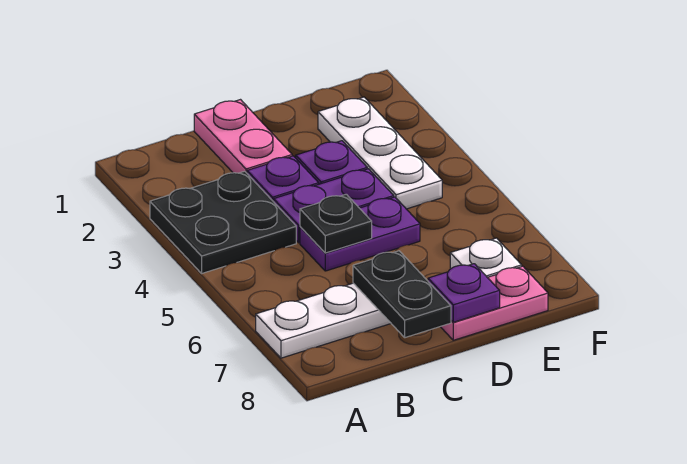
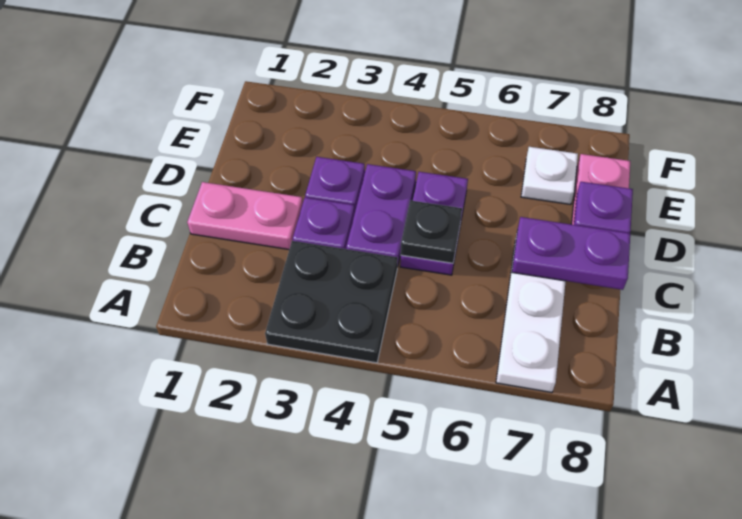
black plate C7:C8 level 2 -> purple plate C7:C8 level 2
white plate E2:E4 level 1 -> none

